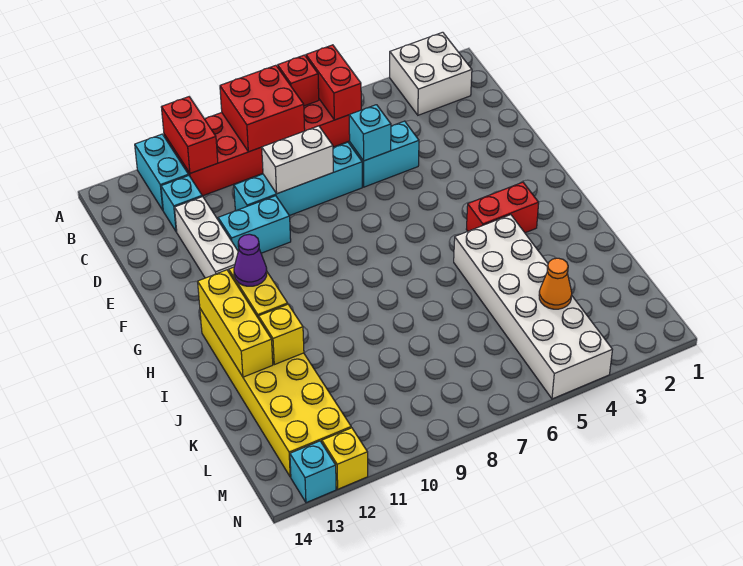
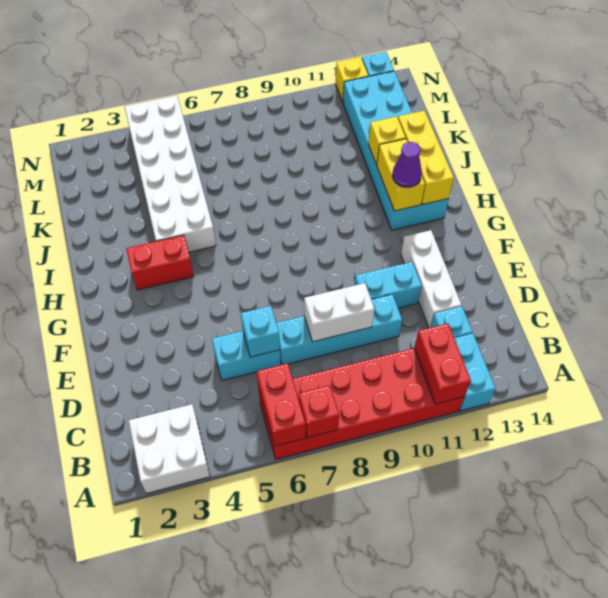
red brick A8:B9 level 2 -> none
yellow brick H12:M13 level 1 -> cyan brick H12:M13 level 1
orange cone L4 level 2 -> none

